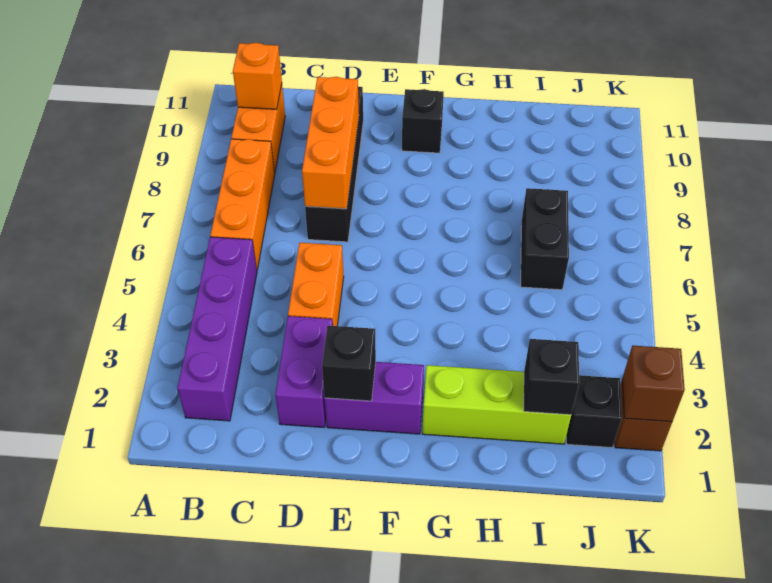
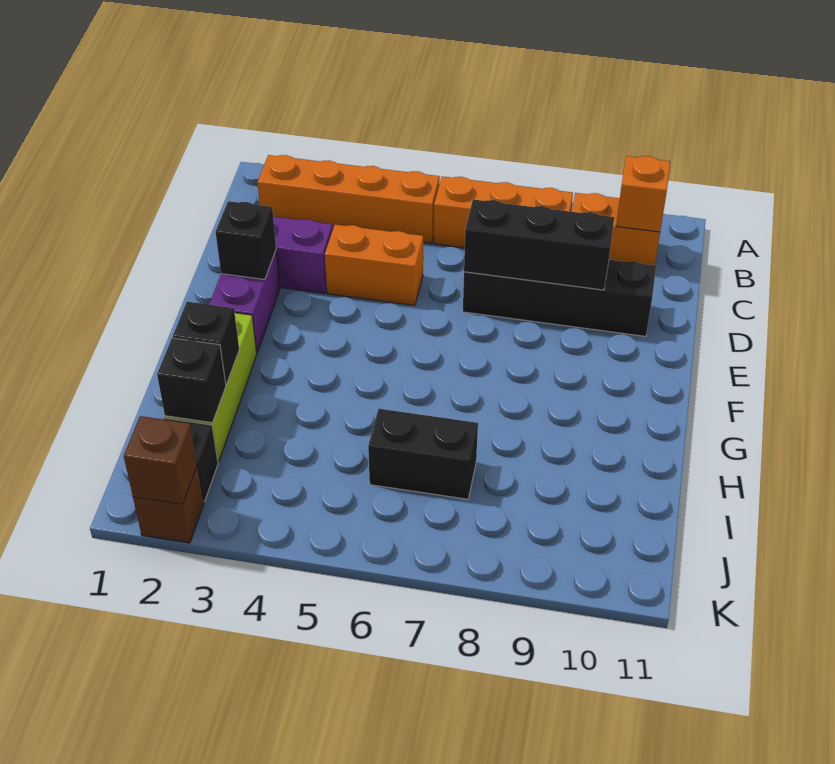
purple brick B2:B5 level 1 -> orange brick B2:B5 level 1
orange brick D7:D9 level 2 -> black brick D7:D9 level 2
black brick F10 level 1 -> black brick H2 level 2

